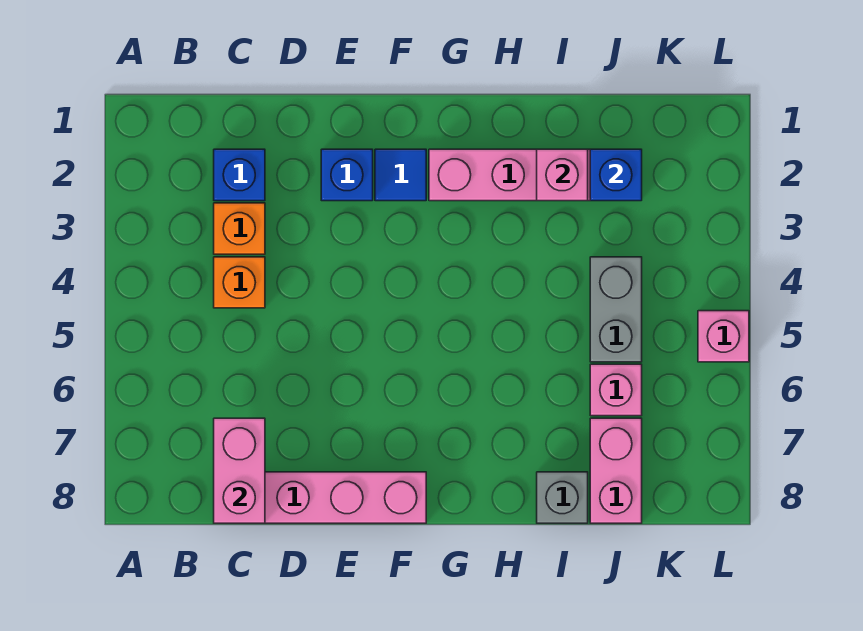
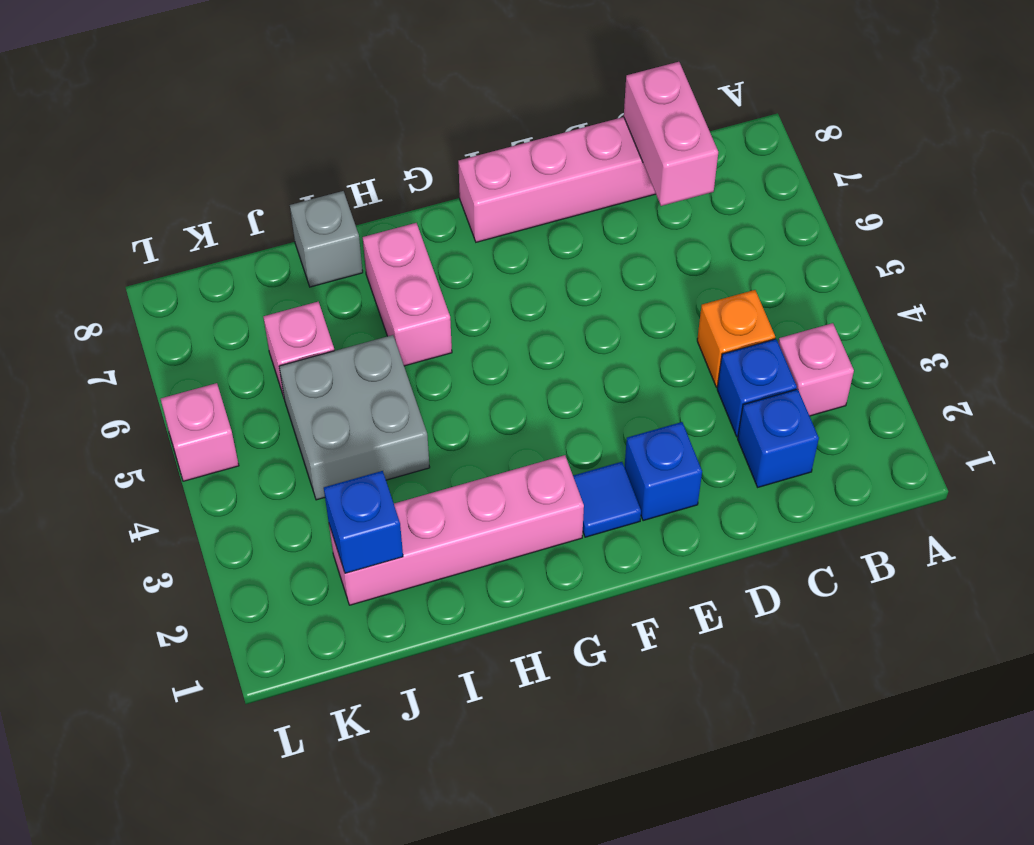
orange brick C3 level 1 -> blue brick C3 level 1
pink brick I2 level 2 -> pink brick B3 level 1
grey brick J4:J5 level 1 -> grey brick I4:J5 level 1
pink brick J7:J8 level 1 -> pink brick H6:H7 level 1

